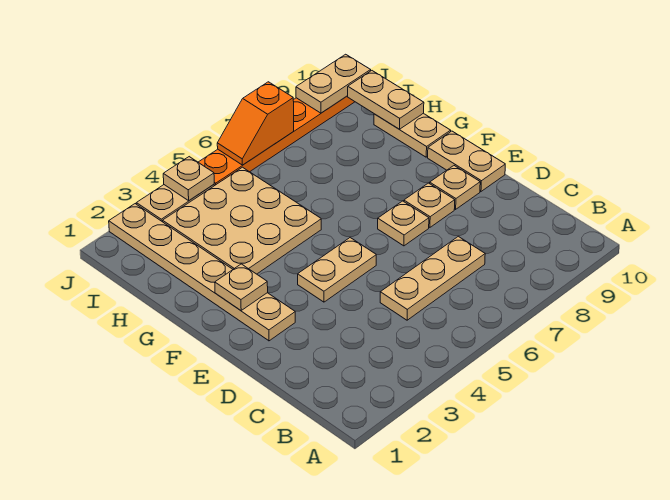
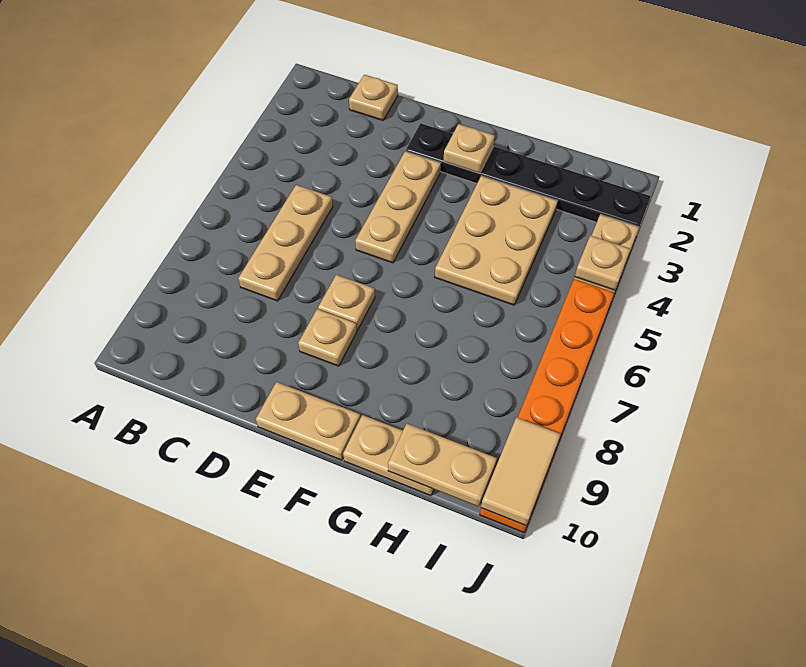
tan plate E2:J2 level 1 -> black plate E2:J2 level 1
tan plate E4:E5 level 1 -> tan plate E3:E5 level 1
tan plate E9 level 1 -> tan plate C1 level 1
tan plate G3:I5 level 1 -> tan plate G3:H5 level 1
orange slope J6:J7 level 2 top 7 -> none
tan plate J9:J10 level 2 -> tan tile J9:J10 level 2

